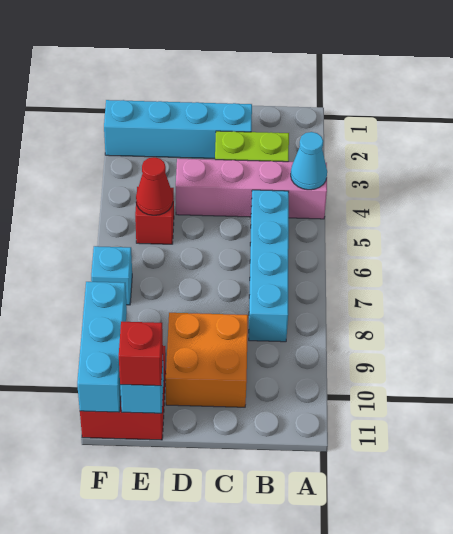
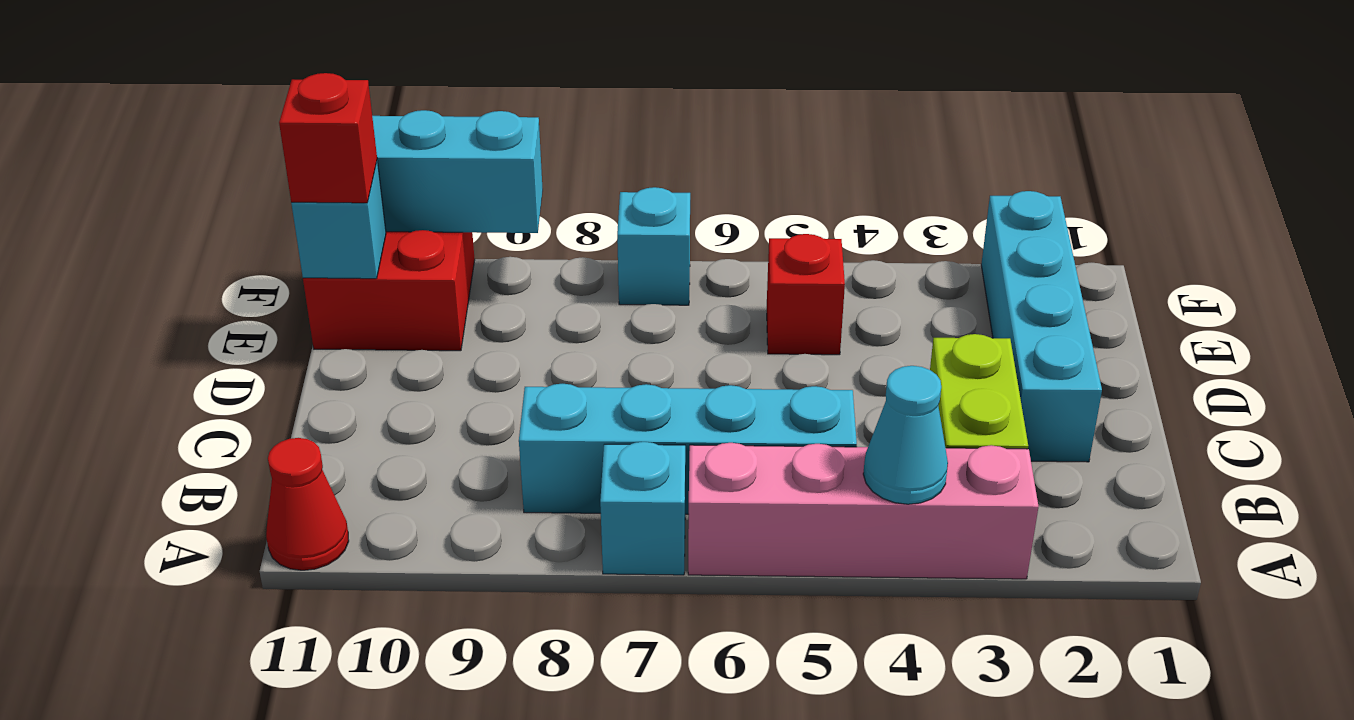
pink brick A4:D4 level 1 -> pink brick A3:A6 level 1
none -> cyan brick A7 level 1
orange brick C9:D10 level 1 -> none
red cone E5 level 2 -> red cone A11 level 1

